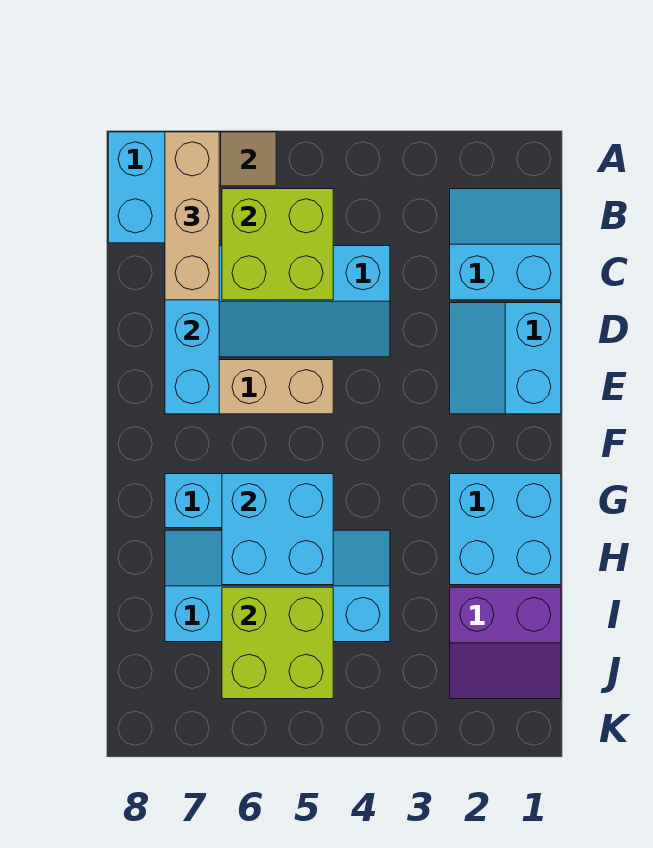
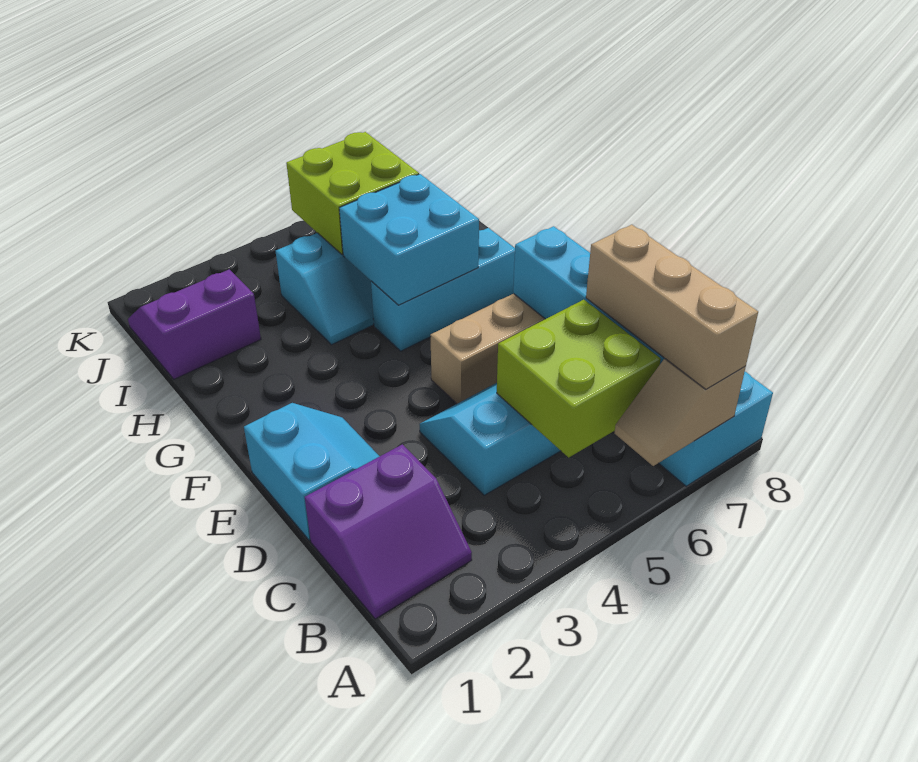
cyan slope B1:C2 level 1 top C -> purple slope B1:C2 level 1 top C
cyan brick G1:H2 level 1 -> none

